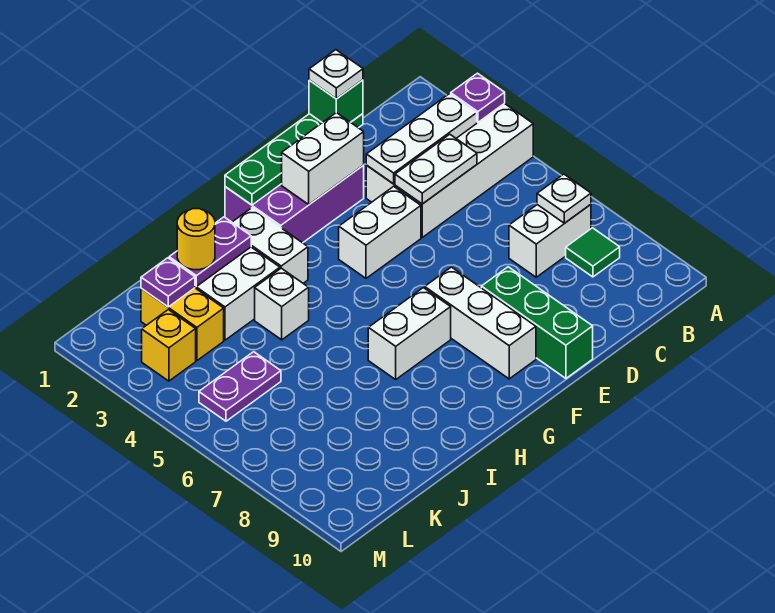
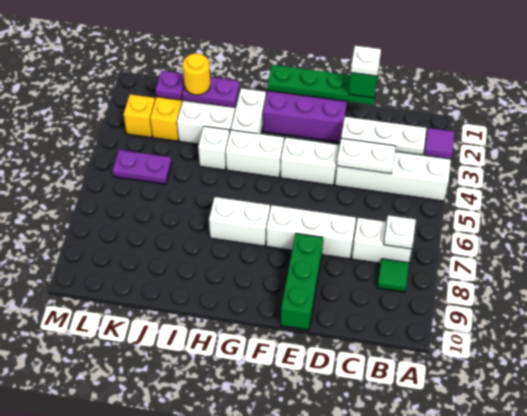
purple plate A3 level 2 -> purple tile A3 level 2
white brick E2:F2 level 2 -> white brick G4:H4 level 1
white brick F7:F9 level 1 -> white brick D7:F7 level 1

